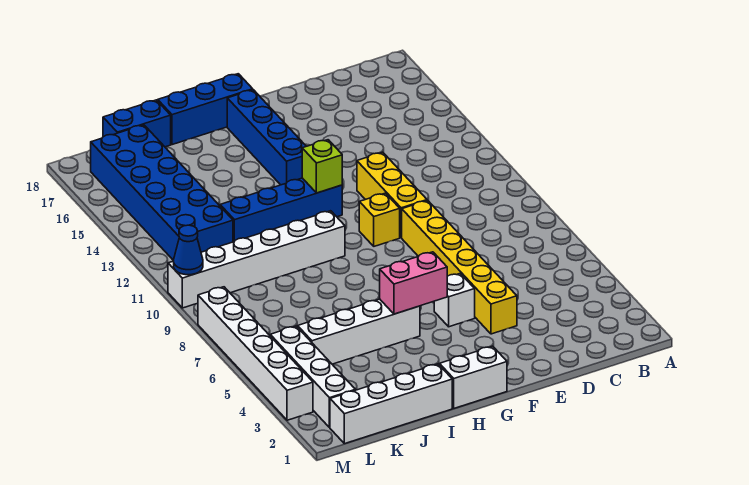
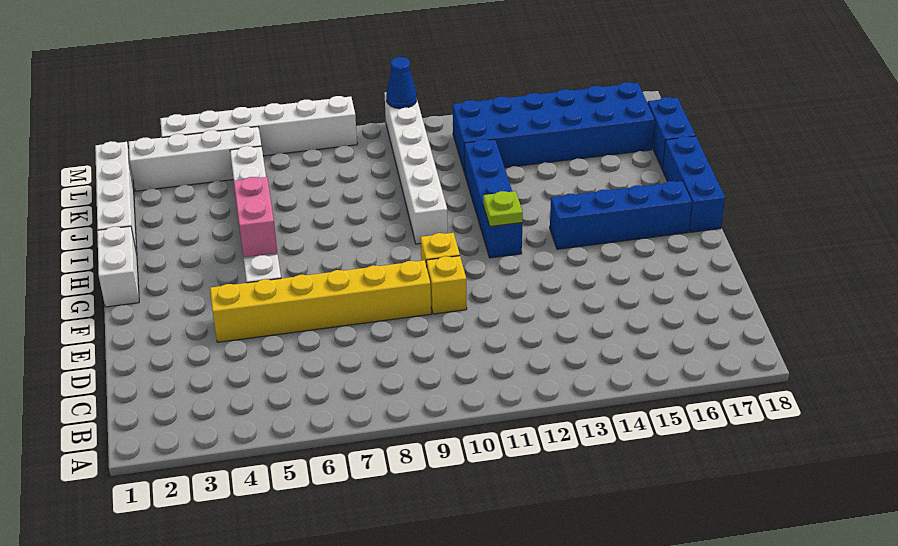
yellow brick E10:E12 level 1 -> yellow brick E10 level 1
lime brick G12 level 2 -> lime plate G12 level 2

